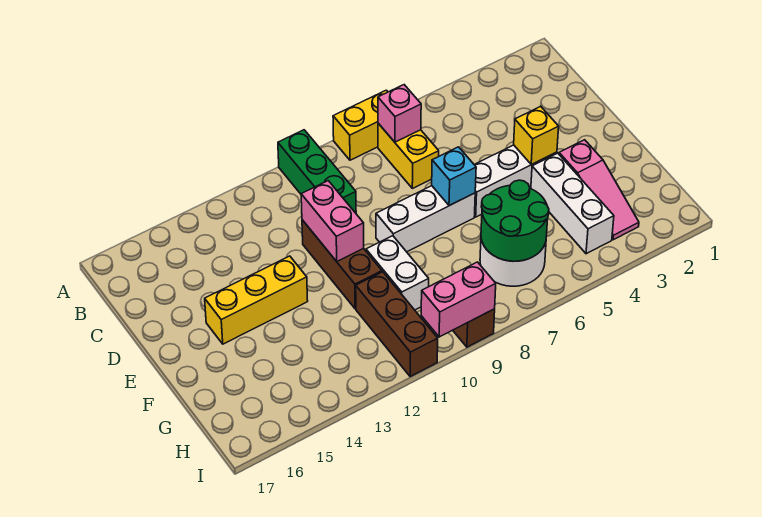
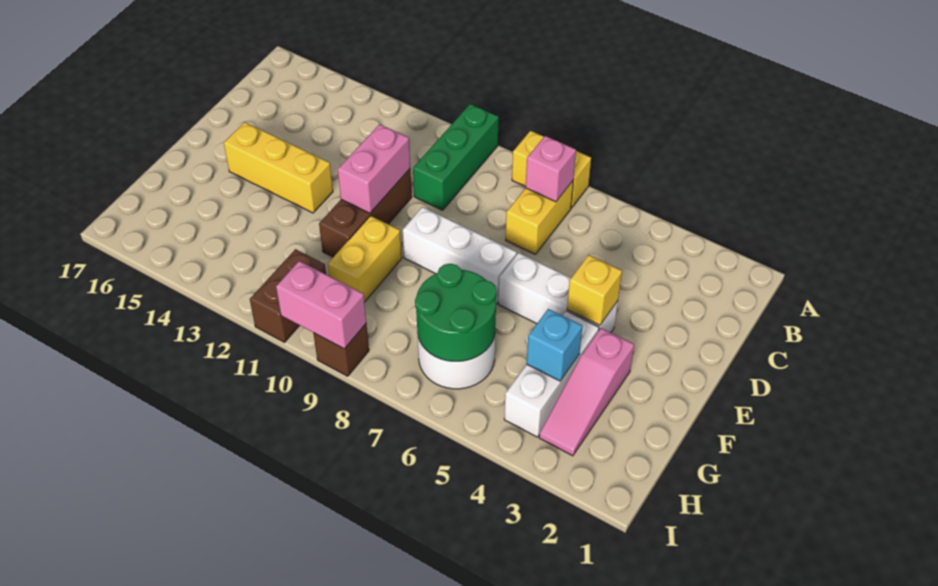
cyan brick E7 level 2 -> cyan brick G4 level 2
white brick F10:G10 level 1 -> yellow brick F10:G10 level 1
brown brick G11:I11 level 1 -> brown brick H11:I11 level 1

